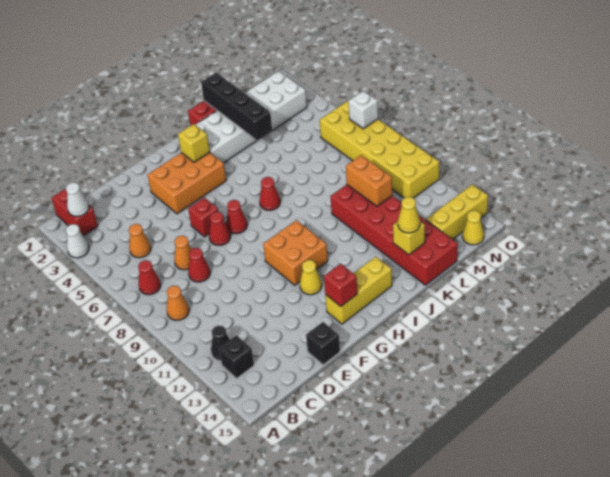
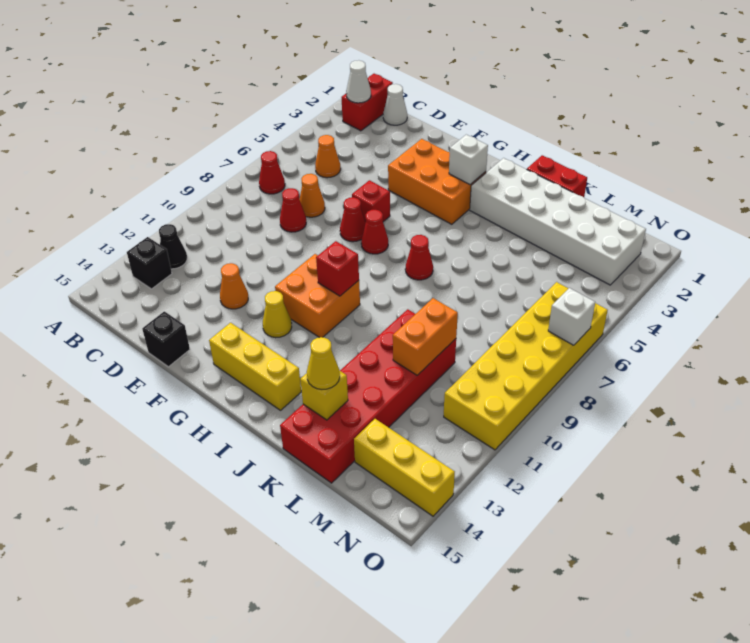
white cone A3 level 1 -> white cone C1 level 1
orange cone B9 level 1 -> orange cone E12 level 1
red brick G14 level 2 -> red brick H10 level 2
yellow brick H3 level 2 -> white brick H3 level 2
black brick K1:K4 level 2 -> none
yellow cone N15 level 1 -> none

